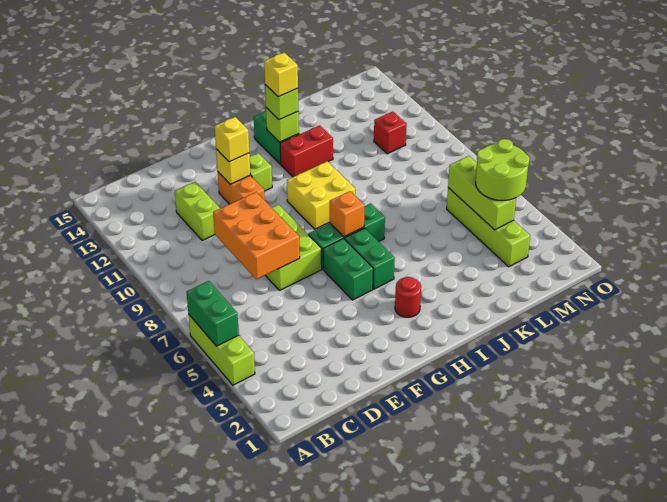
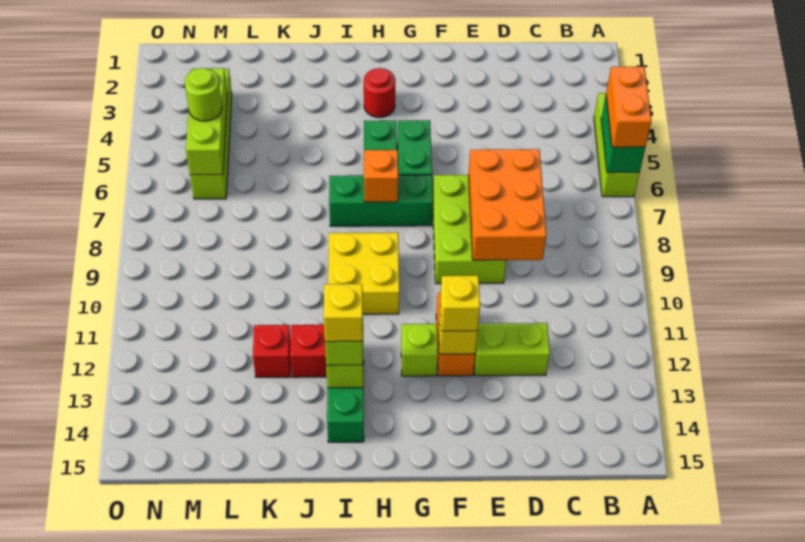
none -> orange brick A5:A6 level 3
lime brick D11:D12 level 1 -> lime brick D12:E12 level 1
lime round brick M4:N5 level 3 -> lime round brick M5 level 3
red brick M11 level 1 -> red brick K12 level 1

